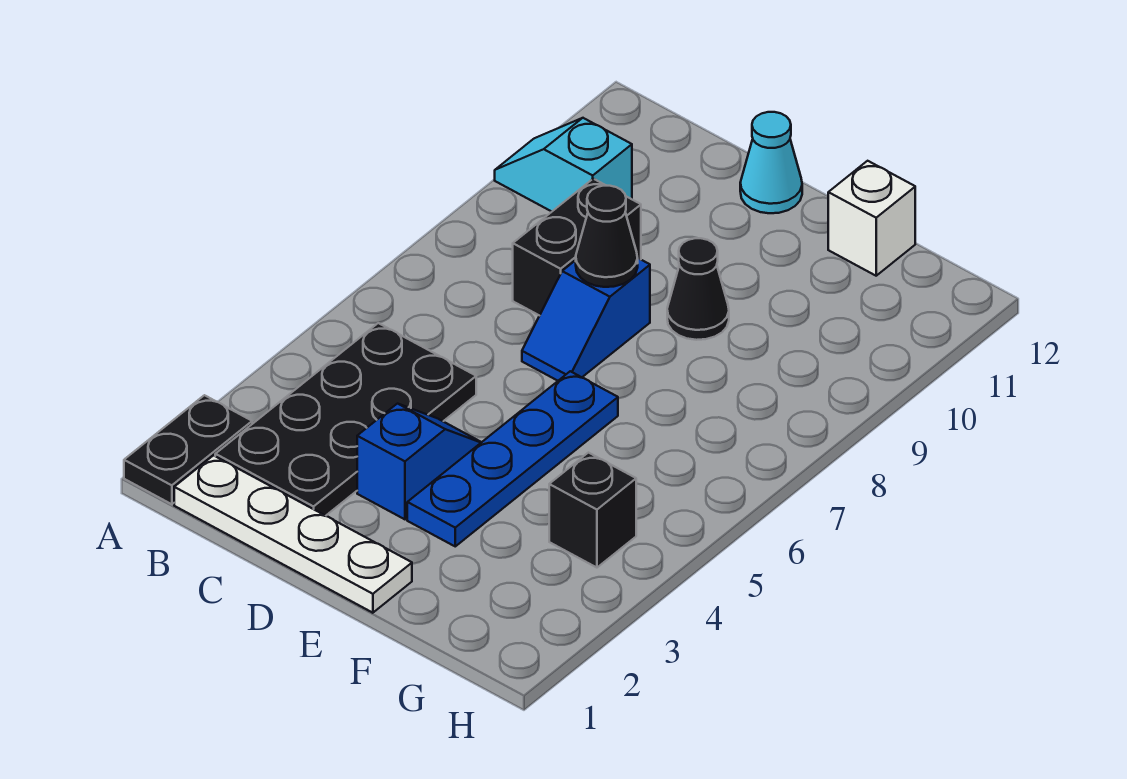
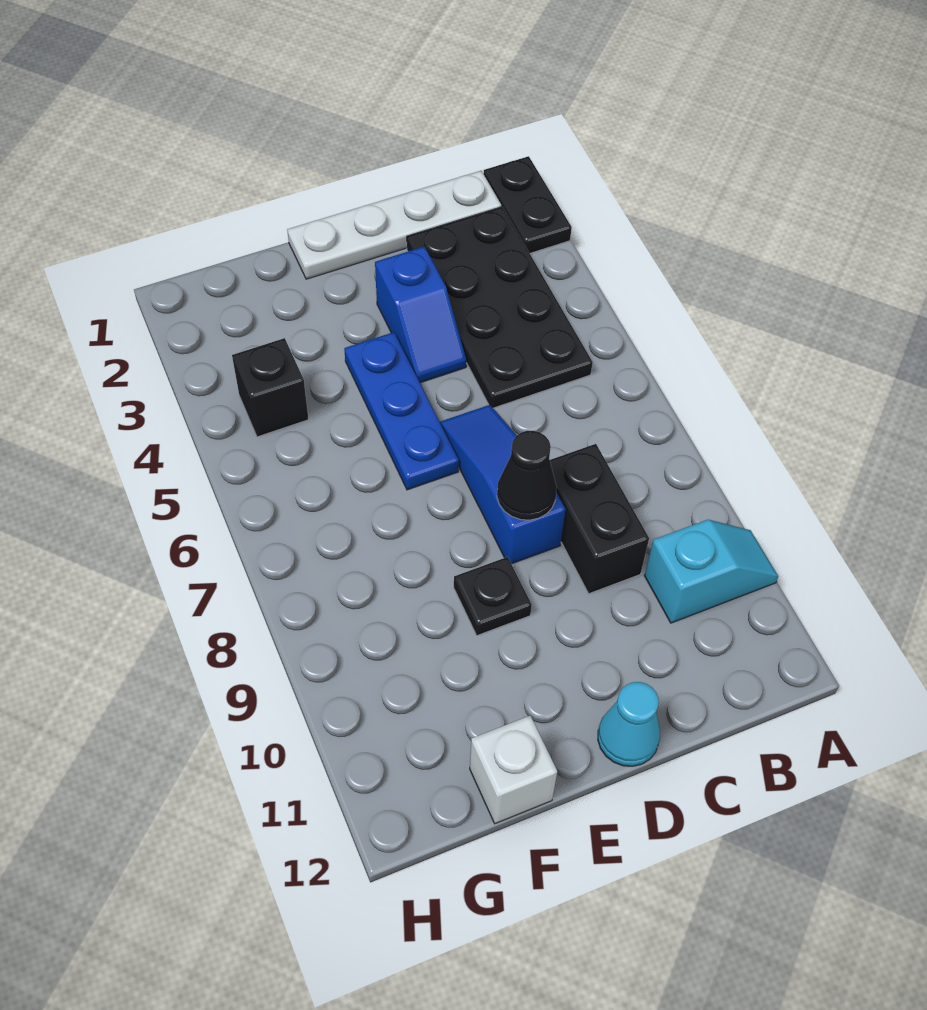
blue slope D7:D8 level 1 top 8 -> blue slope D6:D8 level 1 top 8
blue plate E3:E6 level 1 -> blue plate E4:E6 level 1
black cone E9 level 1 -> black plate E9 level 1

